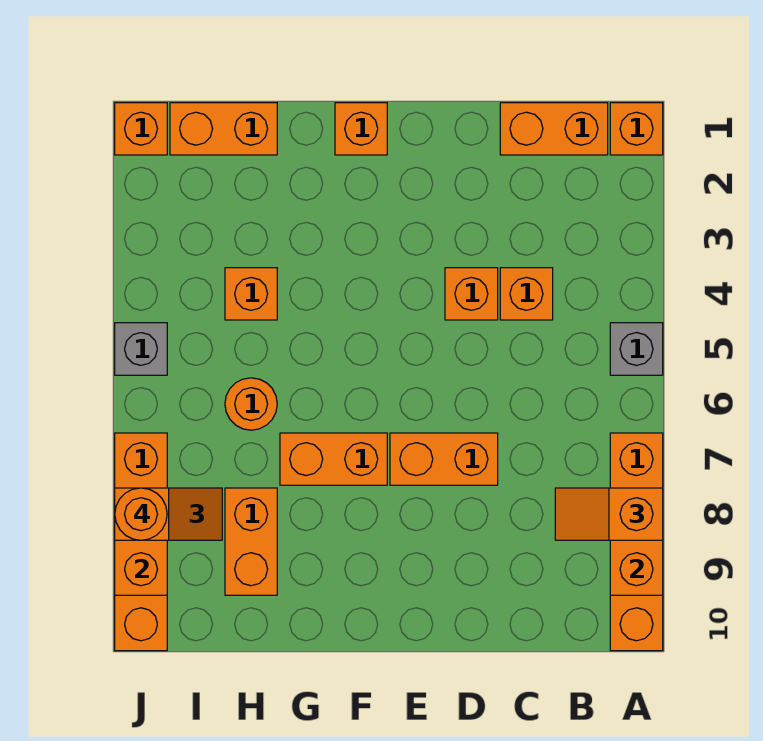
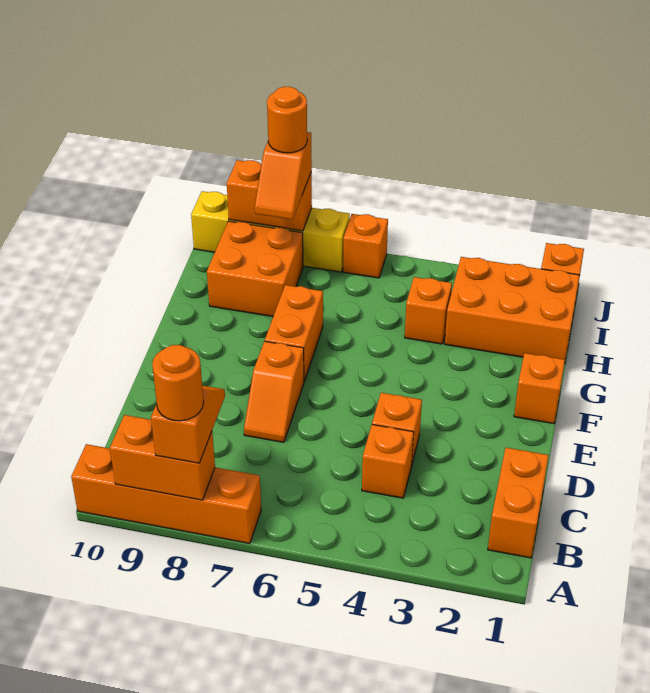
orange brick A1 level 1 -> orange brick J6 level 1
grey brick A5 level 1 -> none
orange brick D7:E7 level 1 -> orange slope D7:E7 level 1 top E
orange brick H1:I1 level 1 -> orange brick H1:I3 level 1
orange round brick H6 level 1 -> orange round brick A8 level 4
orange brick H8:H9 level 1 -> orange brick H8:I9 level 1
grey brick J5 level 1 -> none
orange brick J7:J10 level 1 -> yellow brick J7:J10 level 1

